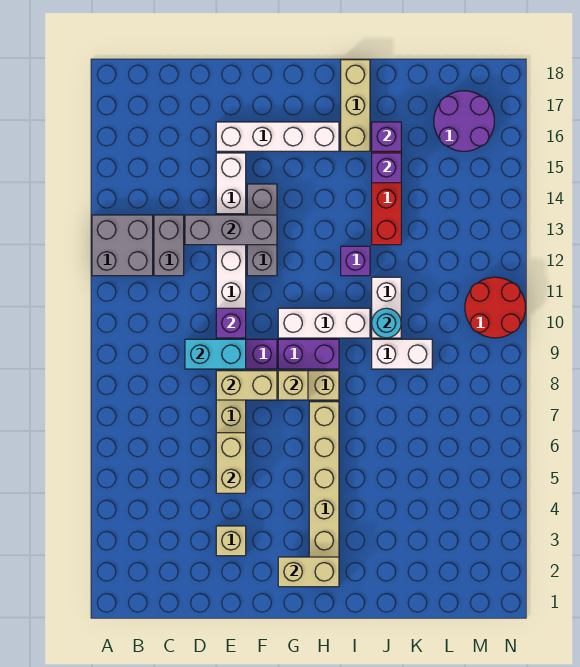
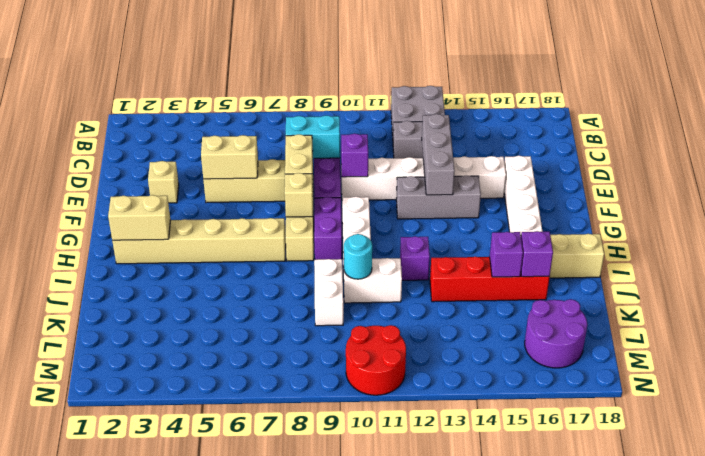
cyan brick D9:E9 level 2 -> cyan brick D8:D9 level 2
tan brick G2:H2 level 2 -> tan brick H2:H3 level 2

